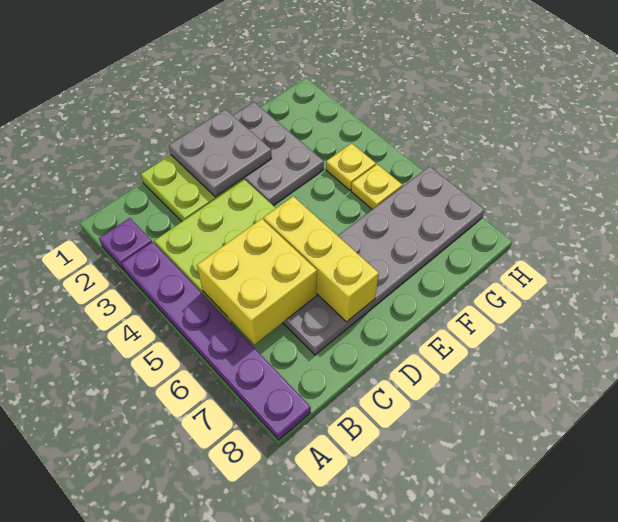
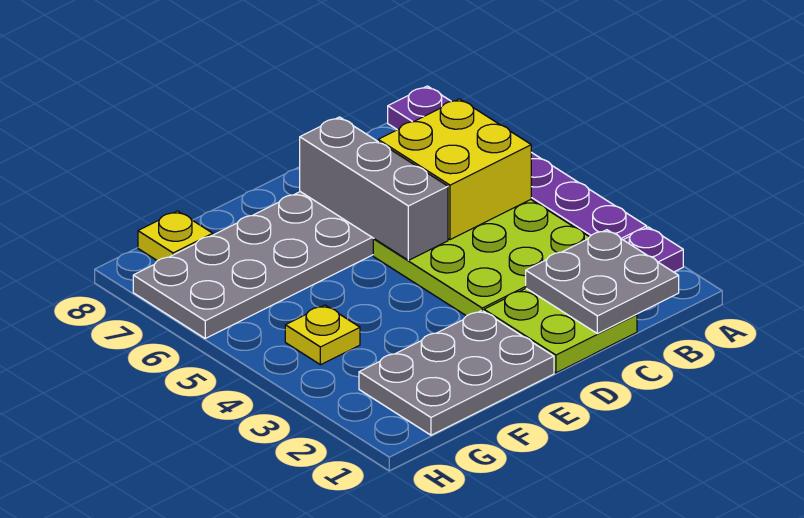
grey plate D1:E2 level 2 -> grey plate B1:C2 level 2
yellow brick D5:D7 level 2 -> grey brick D5:D7 level 2
grey plate E1:F3 level 1 -> grey plate E1:G2 level 1
yellow plate G5 level 1 -> yellow plate G8 level 1

